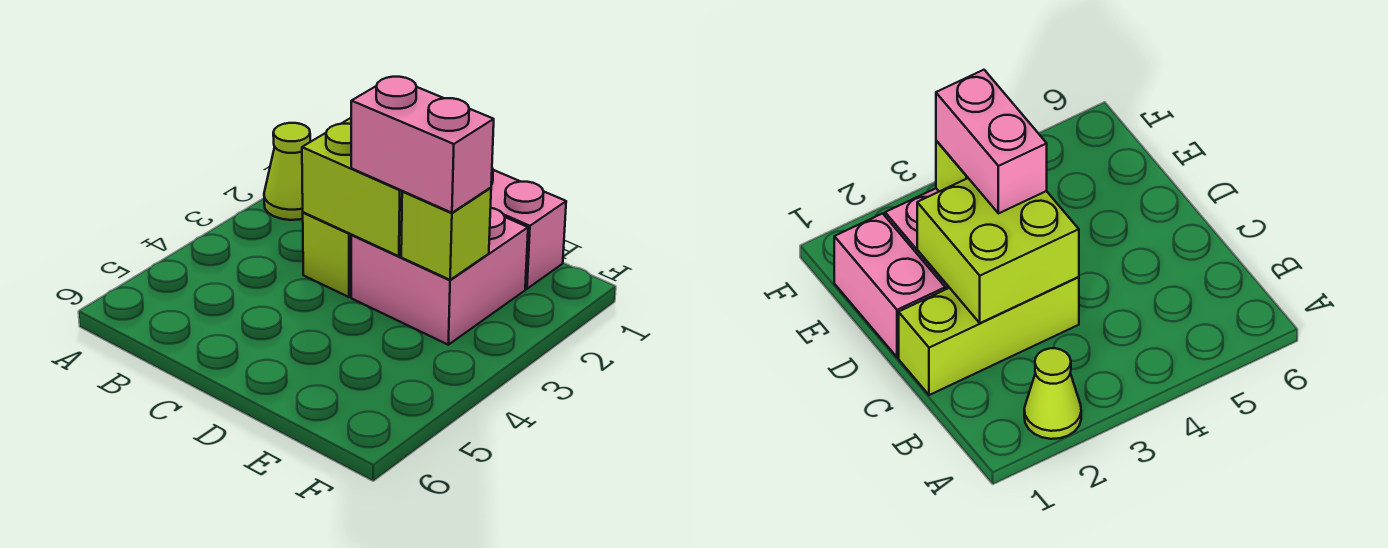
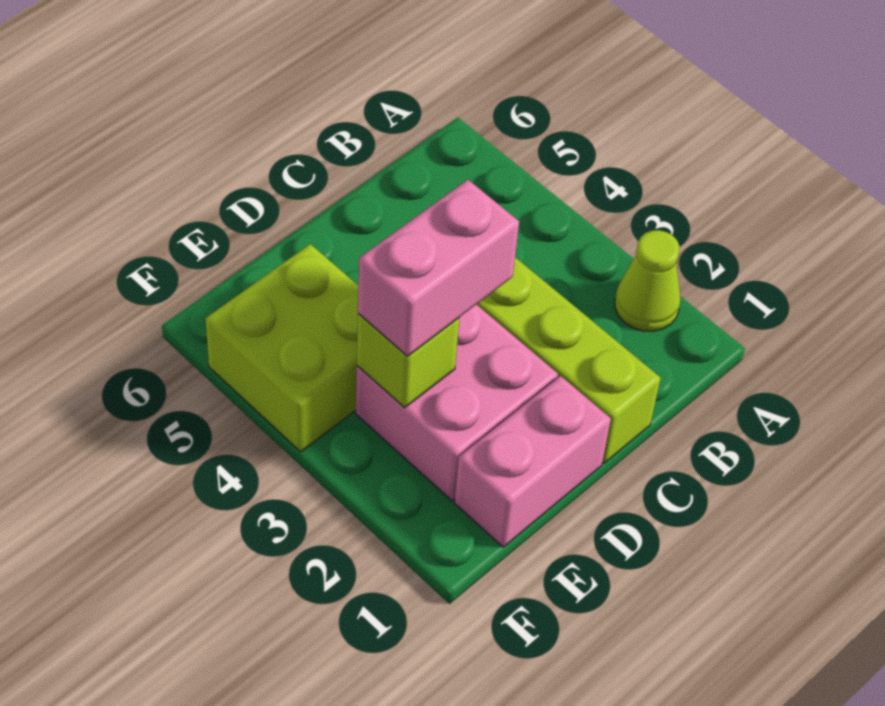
lime brick C2:D3 level 2 -> lime brick E4:F5 level 1

